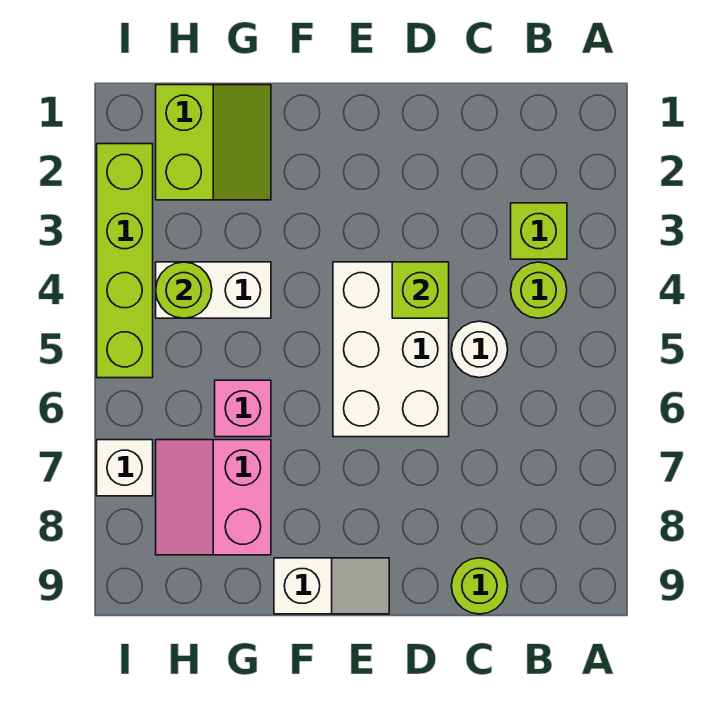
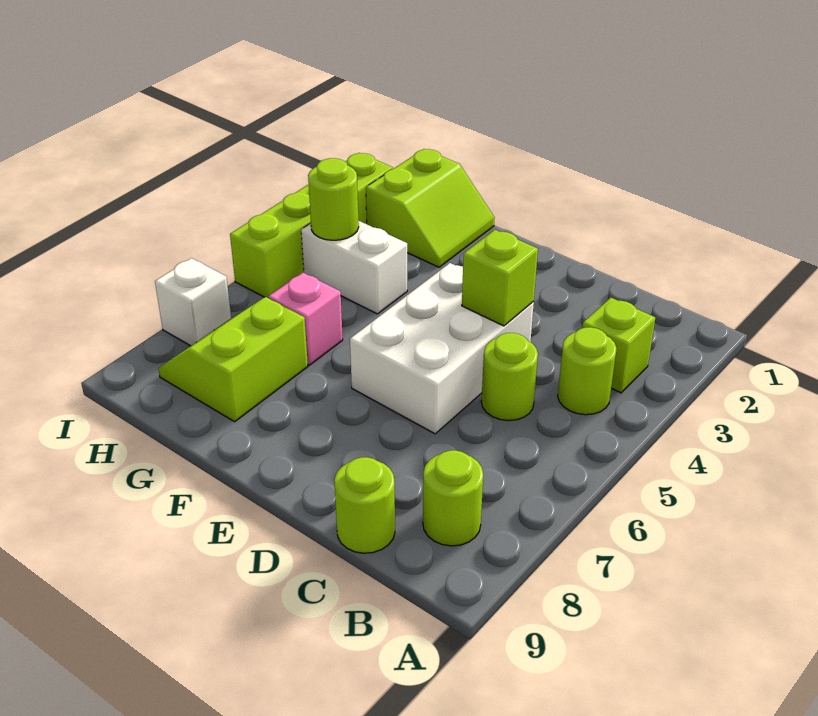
none -> lime round brick B8 level 1
white round brick C5 level 1 -> lime round brick C5 level 1
white slope E9:F9 level 1 top F -> none
pink slope G7:H8 level 1 top G -> lime slope G7:H8 level 1 top G

